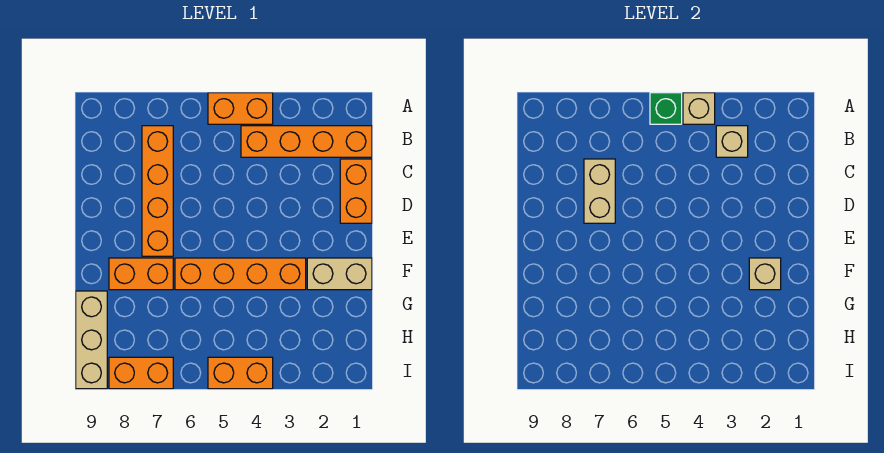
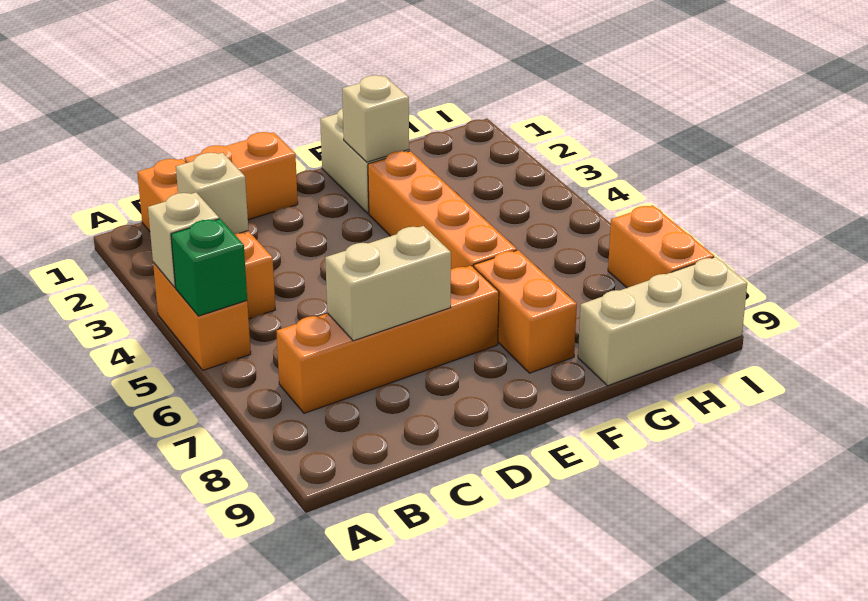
orange brick I4:I5 level 1 -> none

